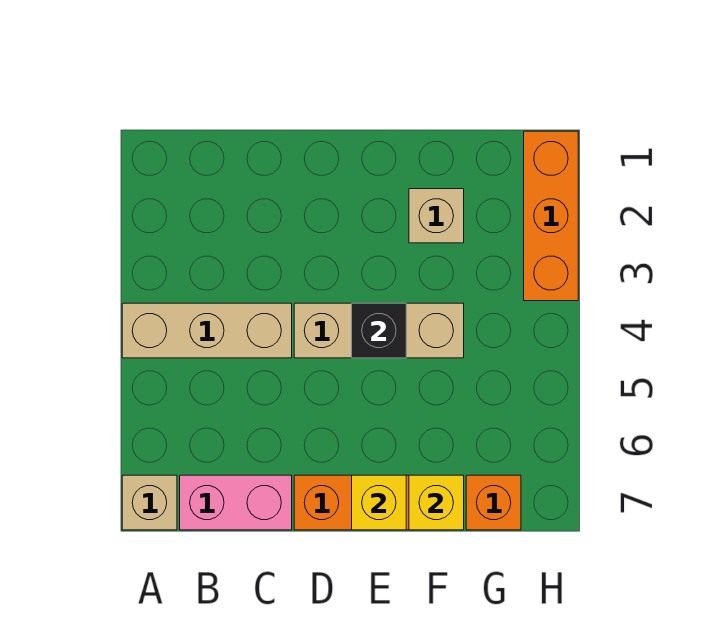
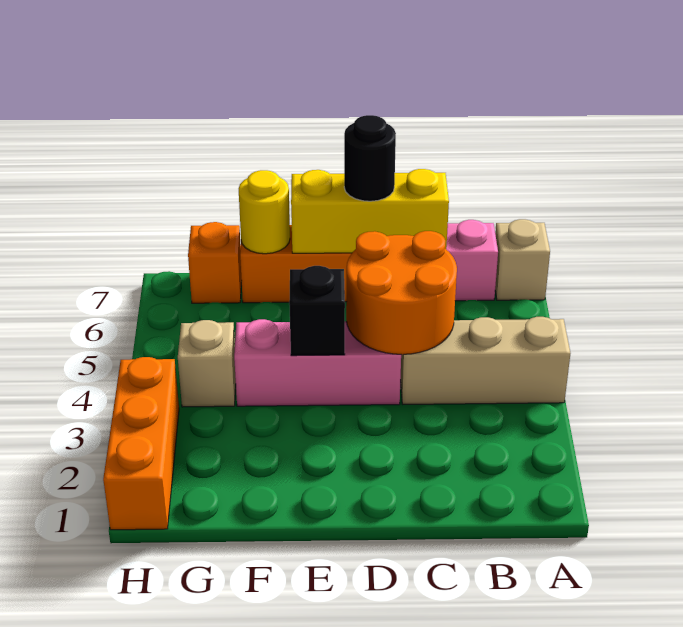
none -> orange round brick C4:D5 level 2
tan brick D4:F4 level 1 -> pink brick D4:F4 level 1
none -> black round brick D7 level 3
yellow brick E7 level 2 -> yellow brick C7:E7 level 2
tan brick F2 level 1 -> tan brick G4 level 1
yellow brick F7 level 2 -> yellow round brick F7 level 2

